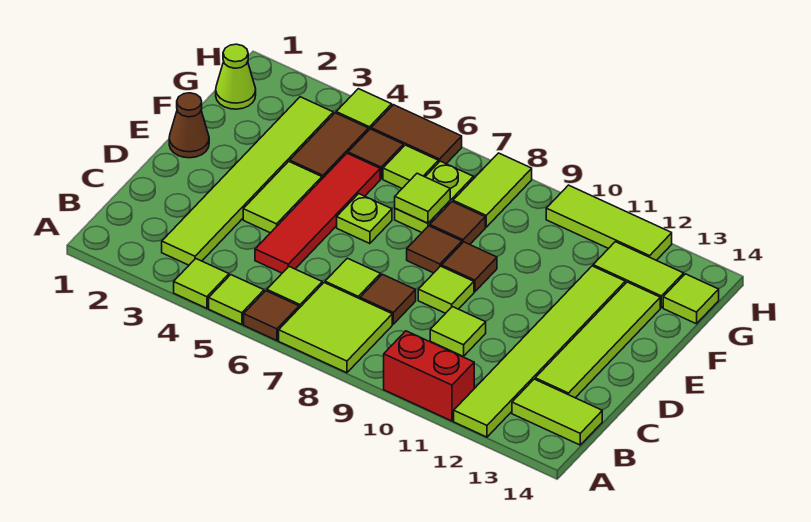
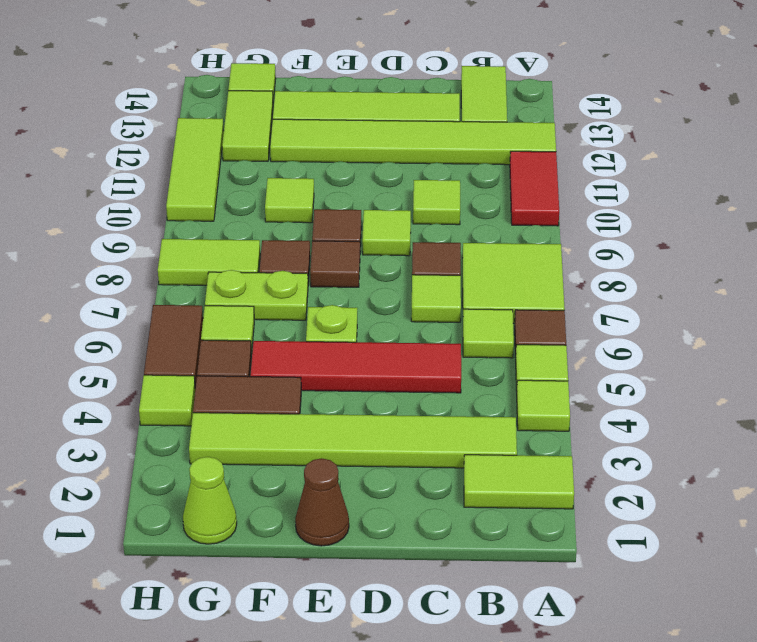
red brick A10:A11 level 1 -> red tile A10:A11 level 1
lime tile D4:E4 level 1 -> lime tile A2:B2 level 1
lime tile F7 level 2 -> lime tile F10 level 1

